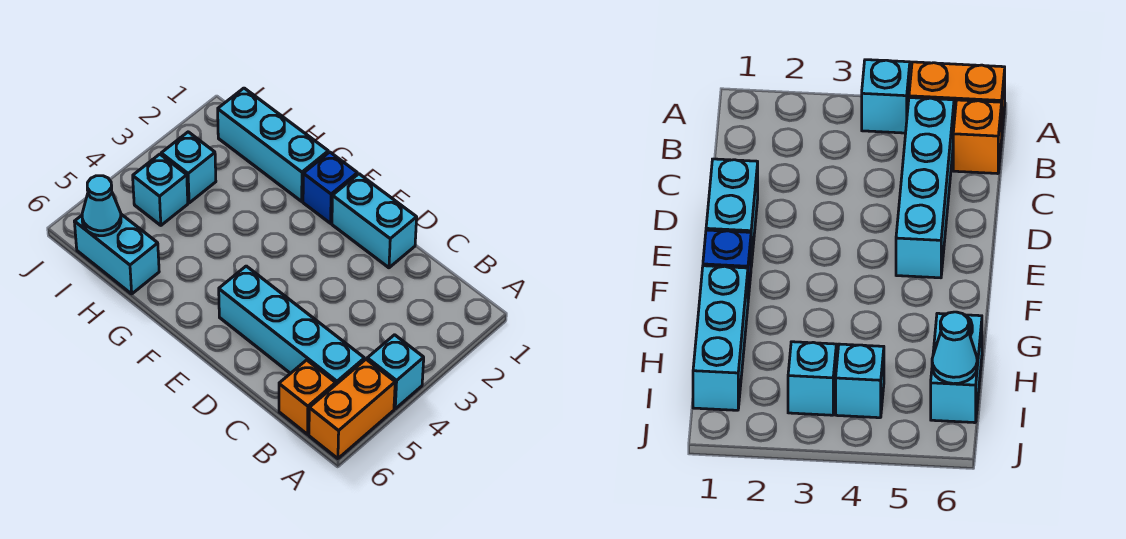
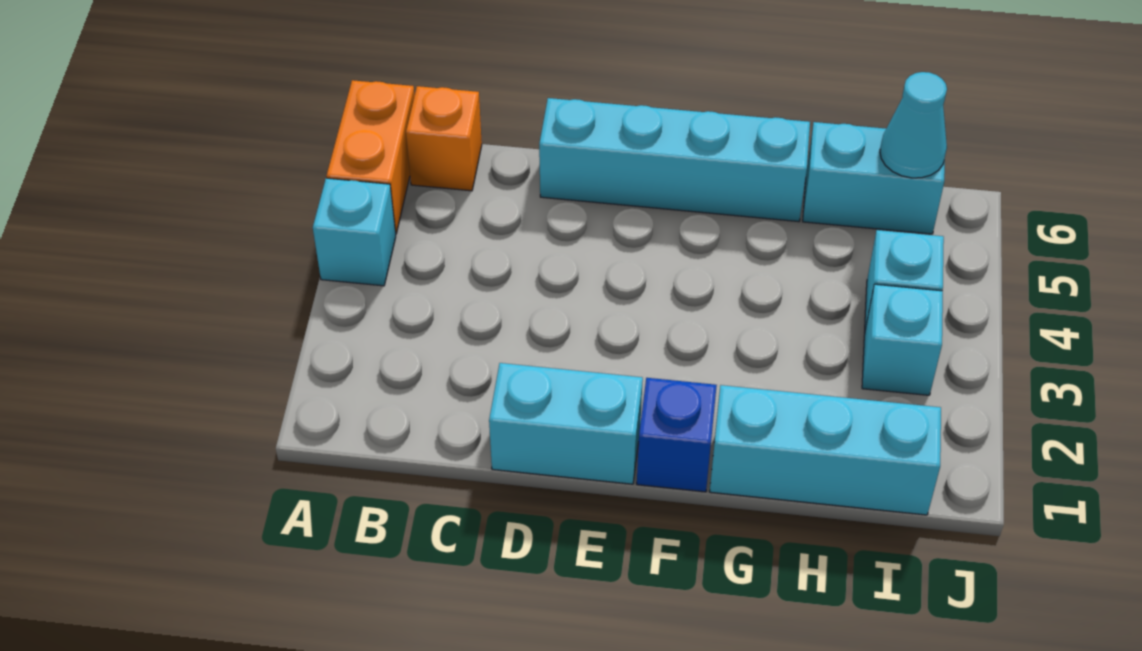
cyan brick B5:E5 level 1 -> cyan brick D6:G6 level 1

